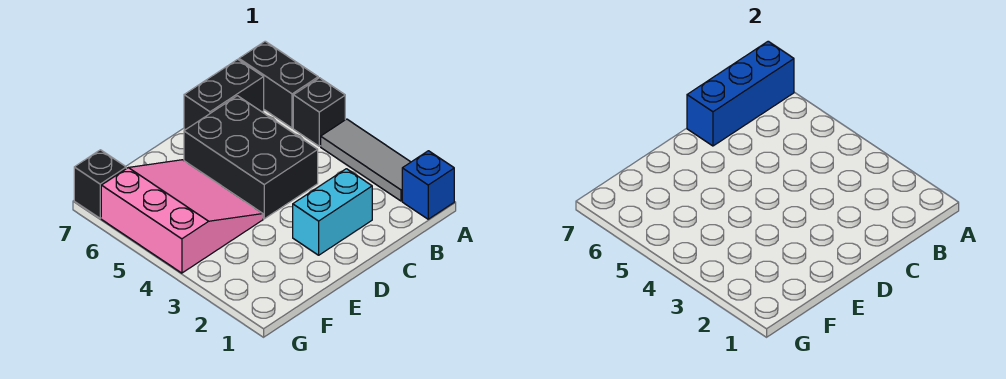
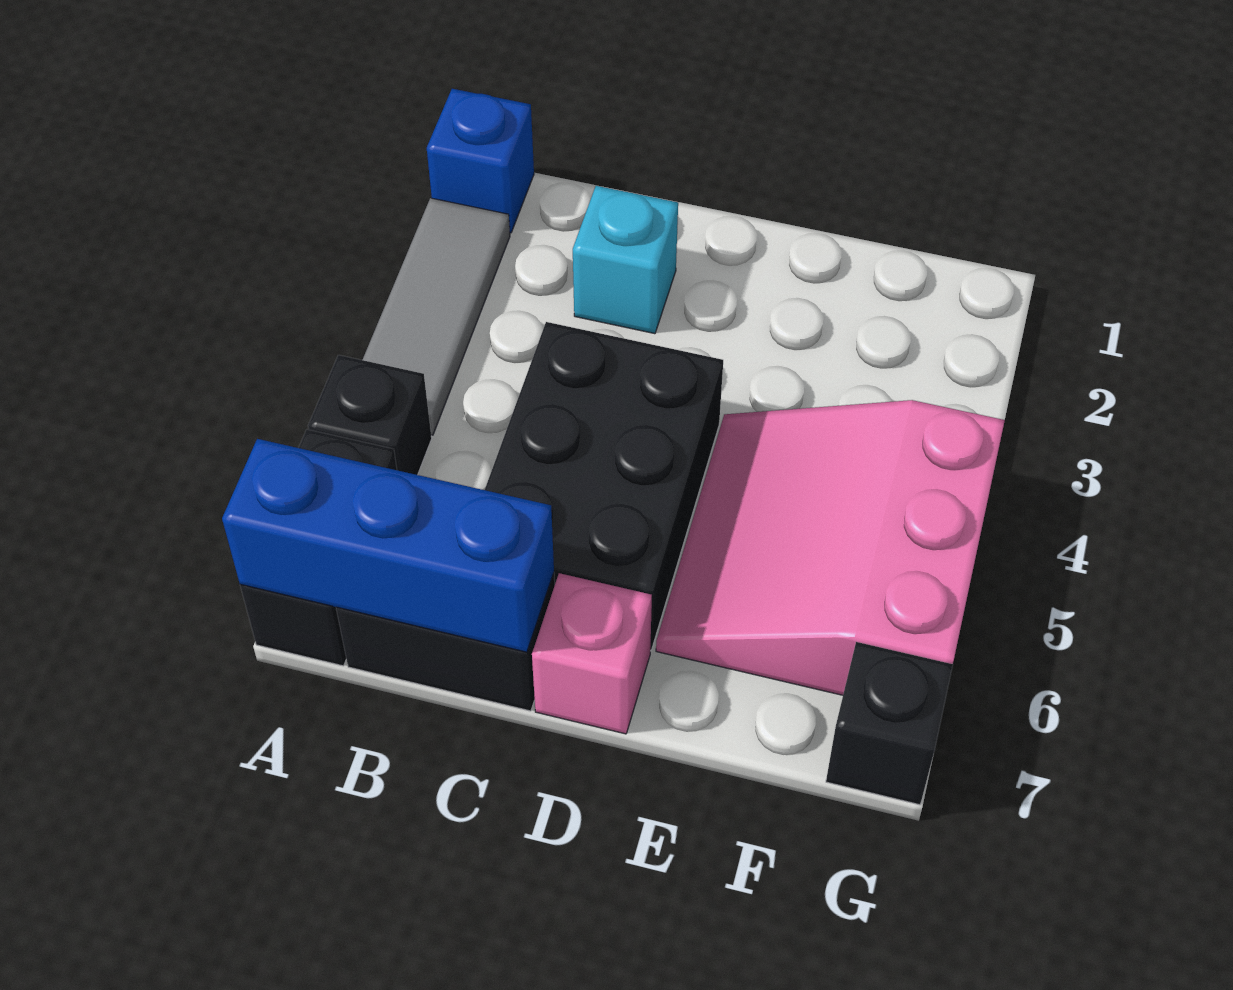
cyan brick C2:D2 level 1 -> cyan brick C2 level 1
none -> pink brick D7 level 1

